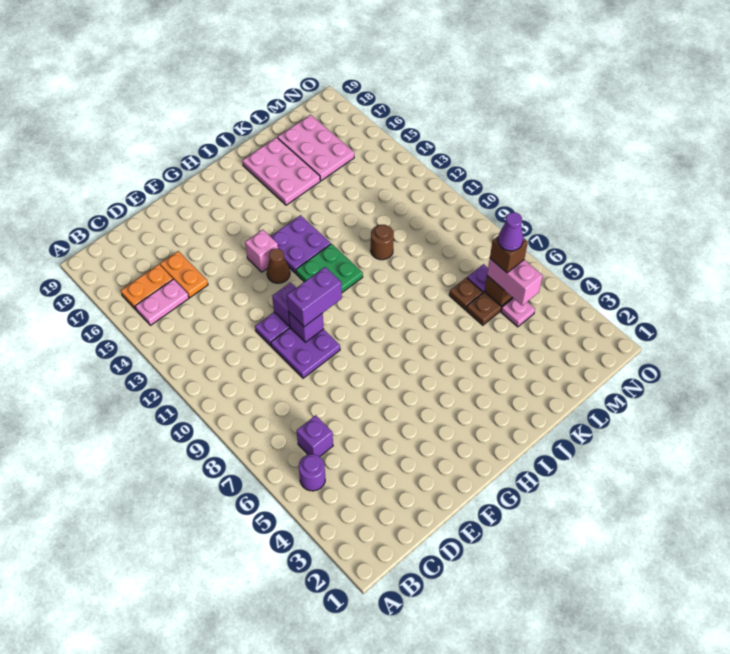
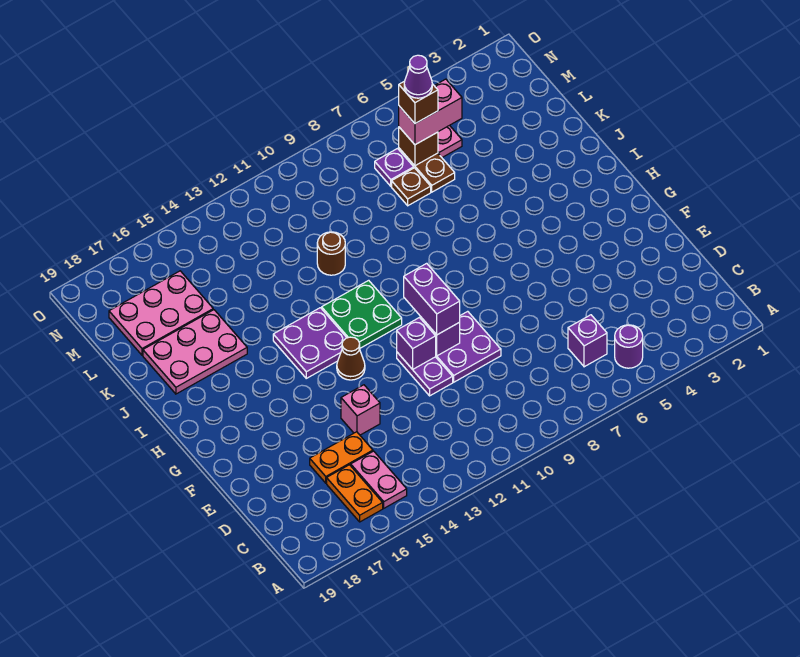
pink brick G14 level 1 -> pink brick E14 level 1

